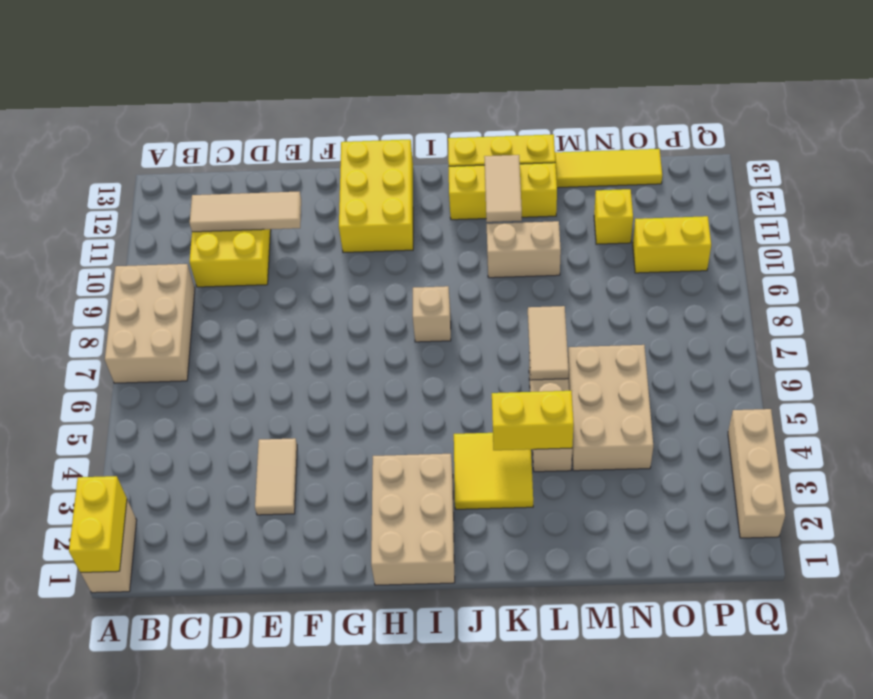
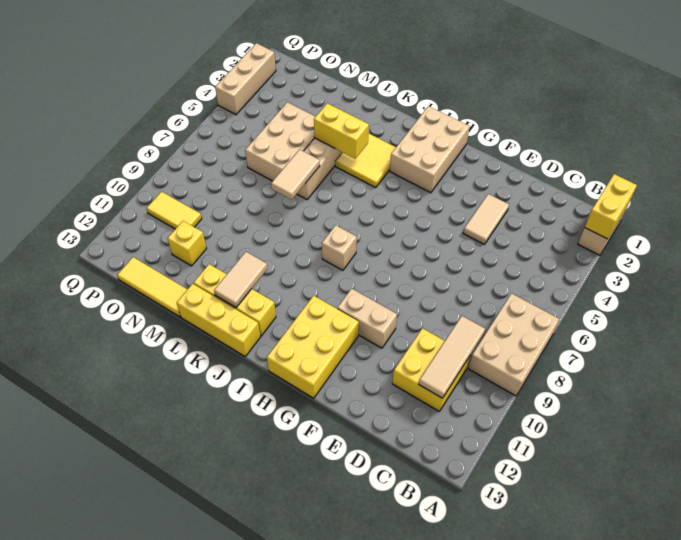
tan tile C11:E11 level 2 -> tan tile C9:C11 level 2
tan brick K10:L10 level 1 -> tan brick F10:G10 level 1
yellow brick O10:P10 level 1 -> yellow tile O10:P10 level 1

